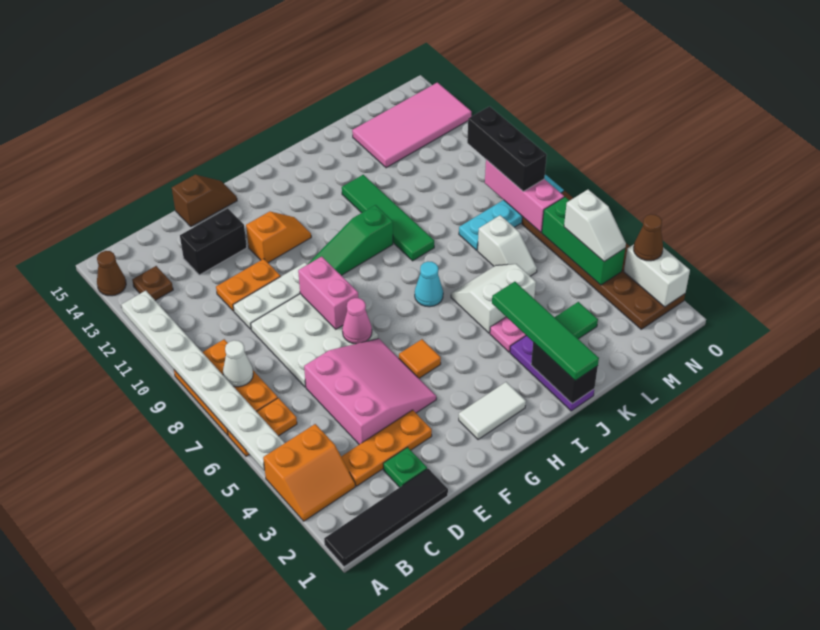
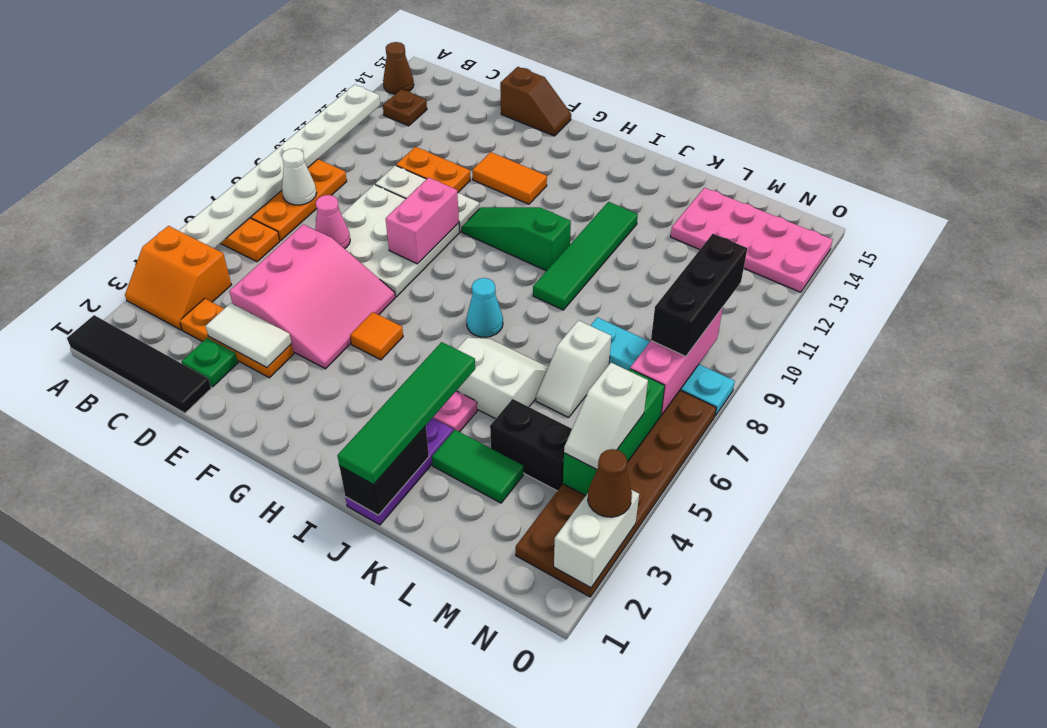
black brick D13:E13 level 1 -> black brick L4:M4 level 1
pink cone F7 level 2 -> pink cone D7 level 2
orange slope F12:G12 level 1 top F -> orange tile F12:G12 level 1
white tile G2:H2 level 1 -> white tile D3:E3 level 2
pink tile L13:O14 level 1 -> pink plate L13:O14 level 1

